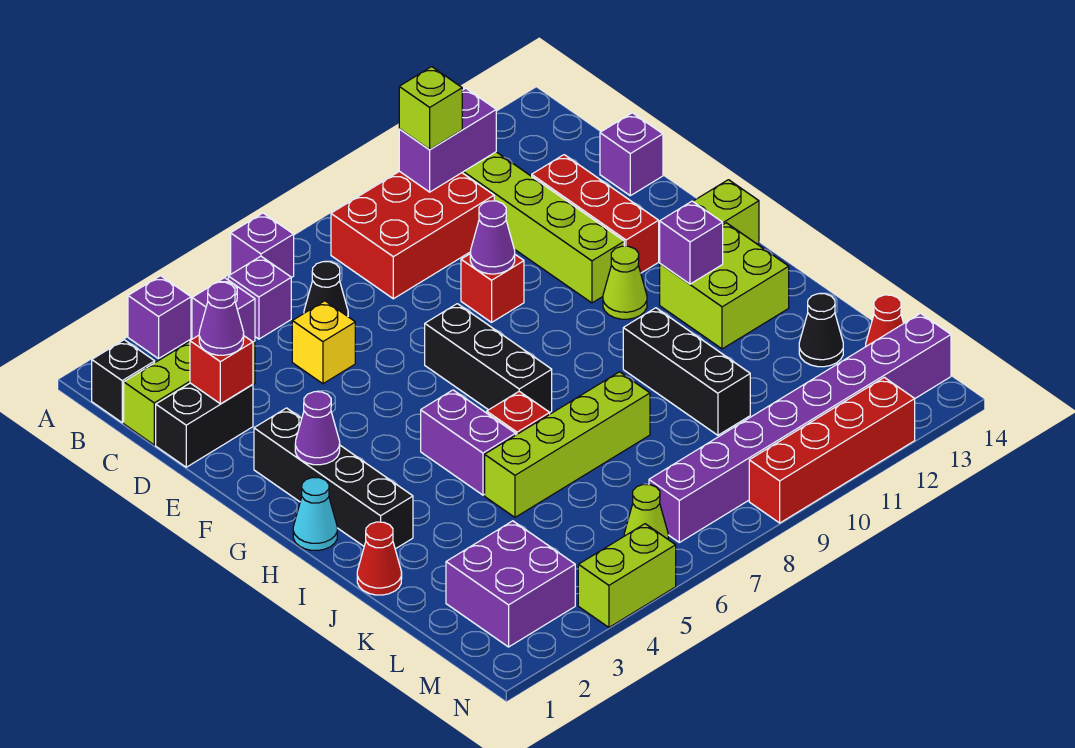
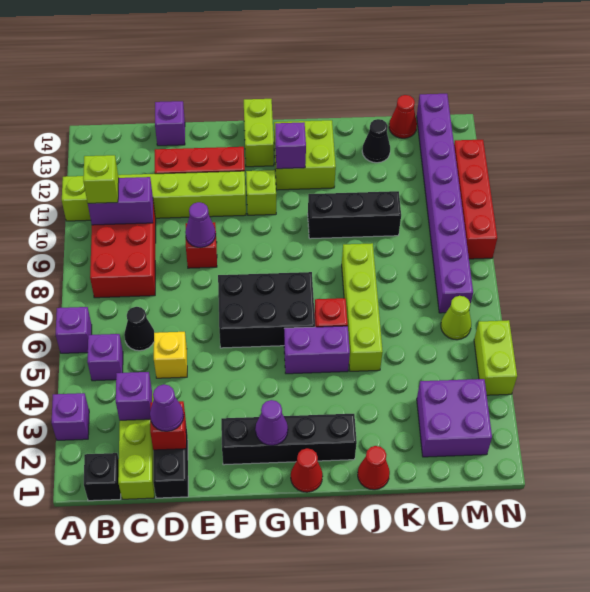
purple brick B10:B11 level 2 -> purple brick B10:C10 level 2
black brick F7:H7 level 1 -> black brick F6:H7 level 1
lime cone G11 level 1 -> lime brick G11 level 1
cyan cone H1 level 1 -> red cone H1 level 1

